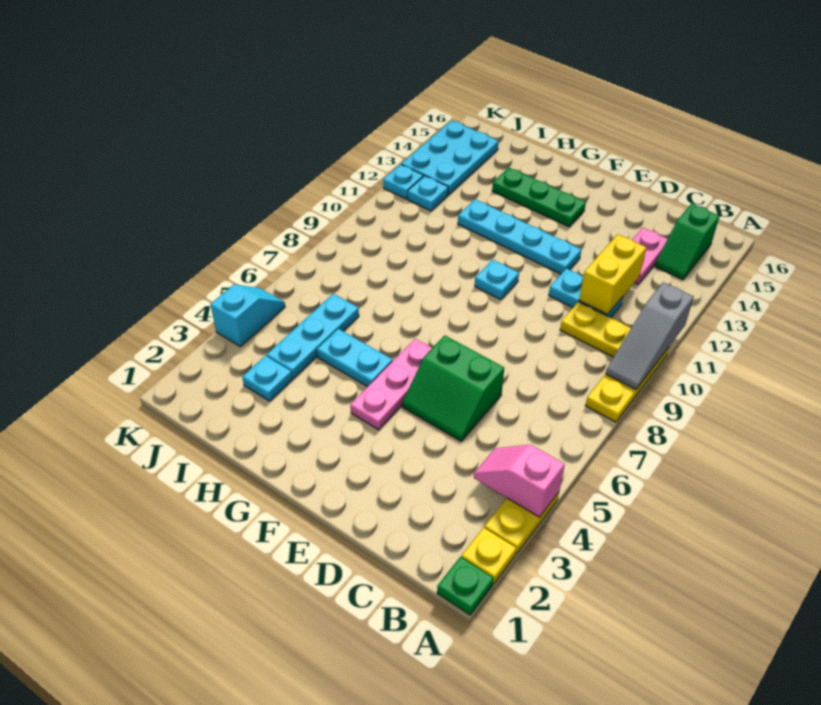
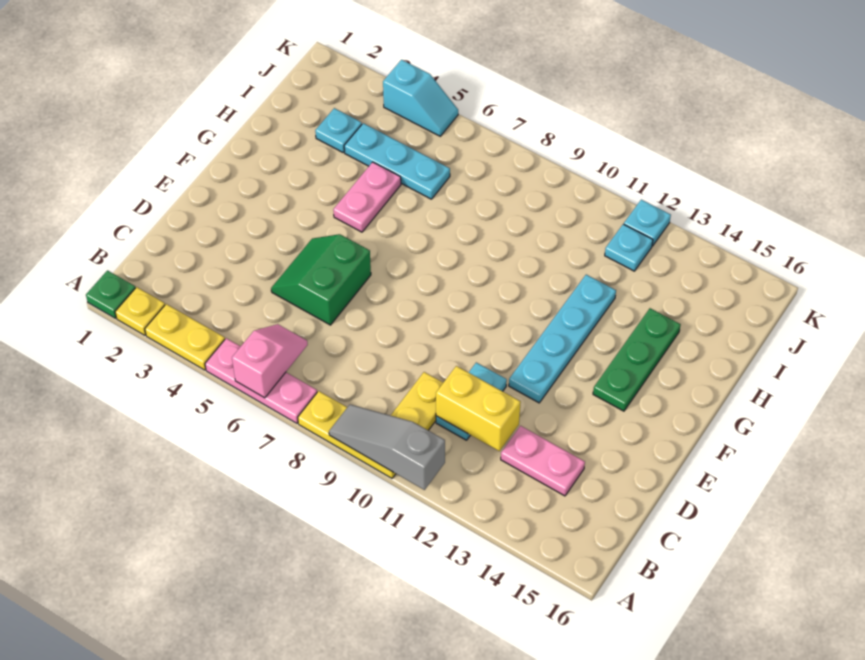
pink slope A4:B4 level 2 top A -> pink slope A6:B6 level 2 top A
green slope B14:B15 level 1 top 15 -> none
pink plate F4:F6 level 1 -> pink plate A5:A7 level 1
cyan plate F10 level 1 -> none
cyan plate G5:H5 level 1 -> pink plate G5:H5 level 1
cyan plate J13:K15 level 1 -> none

